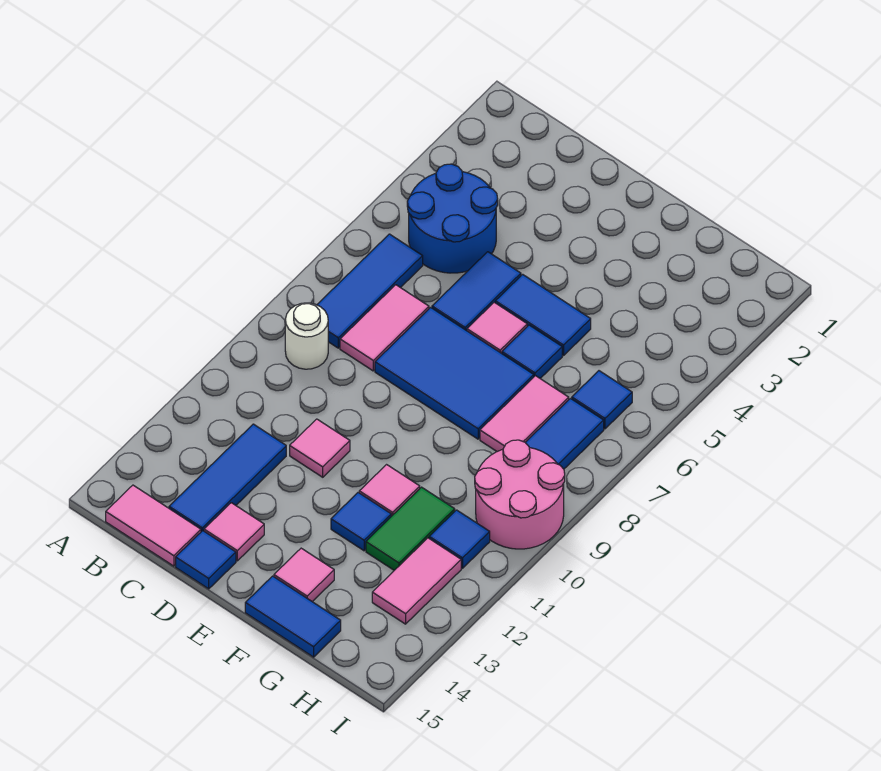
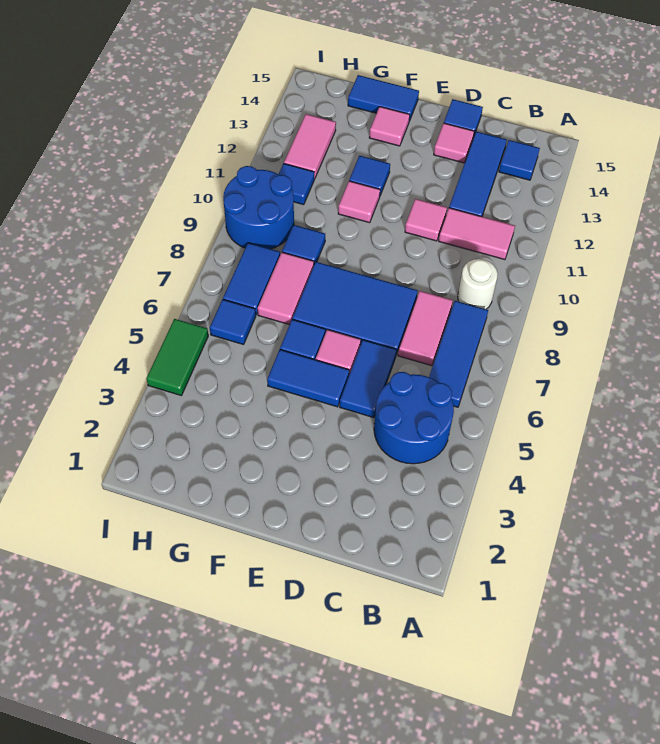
none -> blue tile B14 level 1
pink tile B15:C15 level 1 -> pink tile B11:C11 level 1
none -> blue tile G9 level 1
green tile G11:G12 level 1 -> green tile I4:I5 level 1
pink round brick H9:I10 level 1 -> blue round brick H9:I10 level 1

